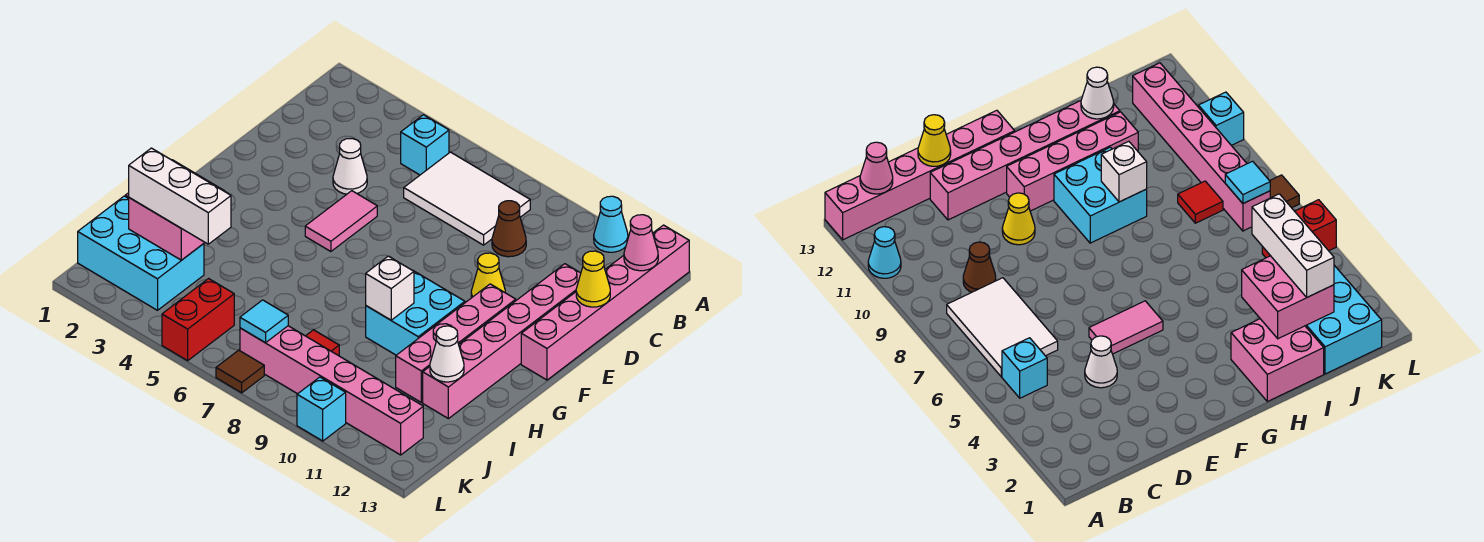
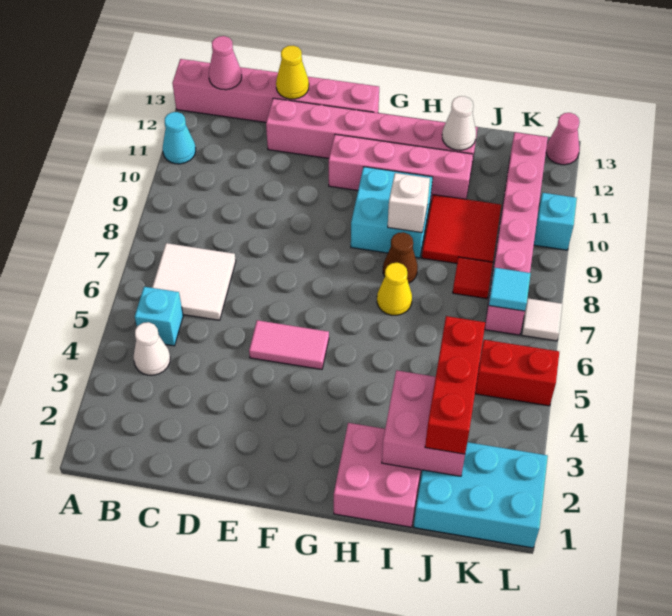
white tile B6:C8 level 1 -> white tile B6:C7 level 1
brown cone C9 level 1 -> brown cone H8 level 1
white cone D4 level 1 -> white cone B4 level 1
yellow cone E10 level 1 -> yellow cone H7 level 1
none -> red tile I9:J10 level 1
cyan brick J1:K3 level 1 -> cyan brick J1:L2 level 1
white brick J2:J4 level 3 -> red brick J2:J4 level 3
brown tile L7 level 1 -> white tile L7 level 1
none -> pink cone L13 level 1

